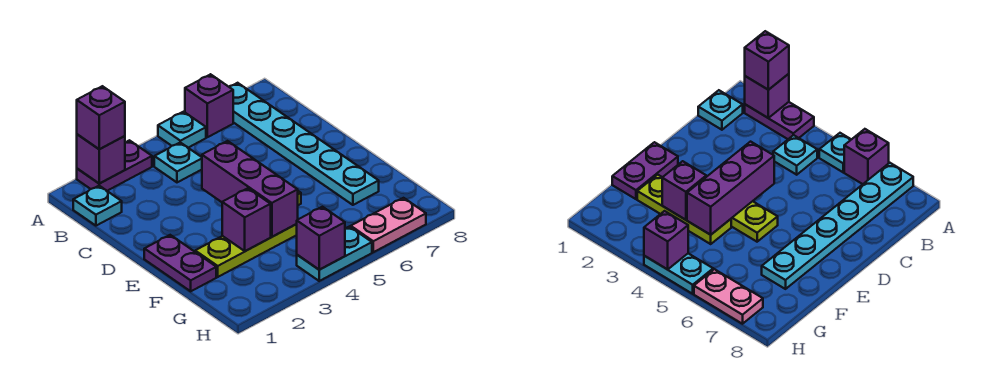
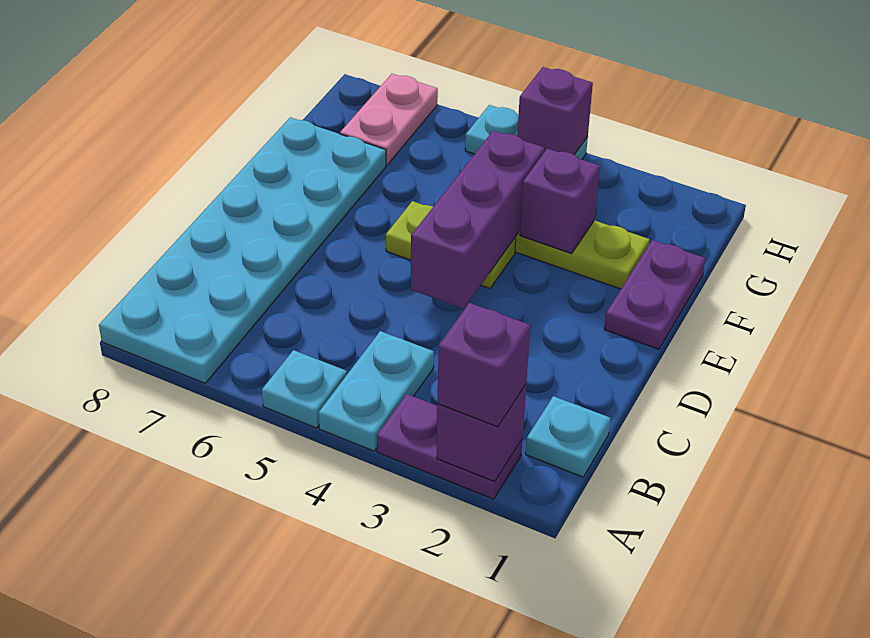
purple brick A6 level 1 -> none
cyan plate A7:F7 level 1 -> cyan plate A7:F8 level 1
cyan plate B4 level 1 -> cyan plate A4:B4 level 1
pink plate H6:H7 level 1 -> pink plate G7:H7 level 1

